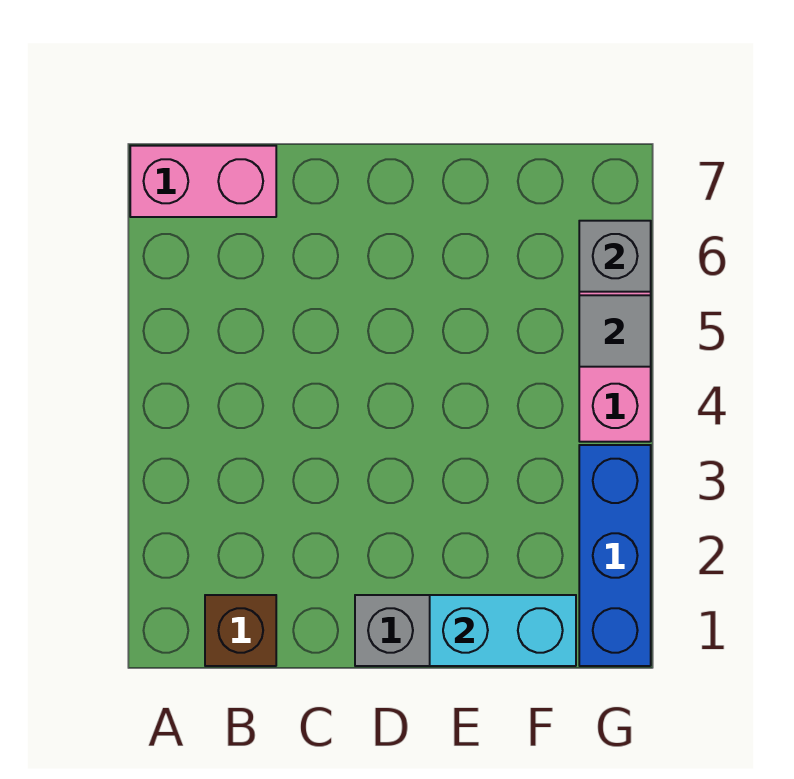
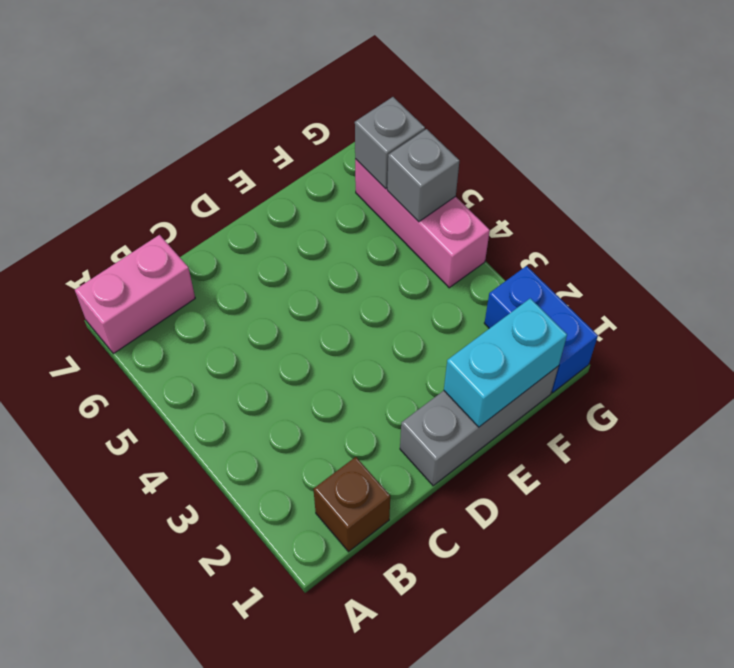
blue brick G1:G3 level 1 -> blue brick G1:G2 level 1
grey tile G5 level 2 -> grey brick G5 level 2

